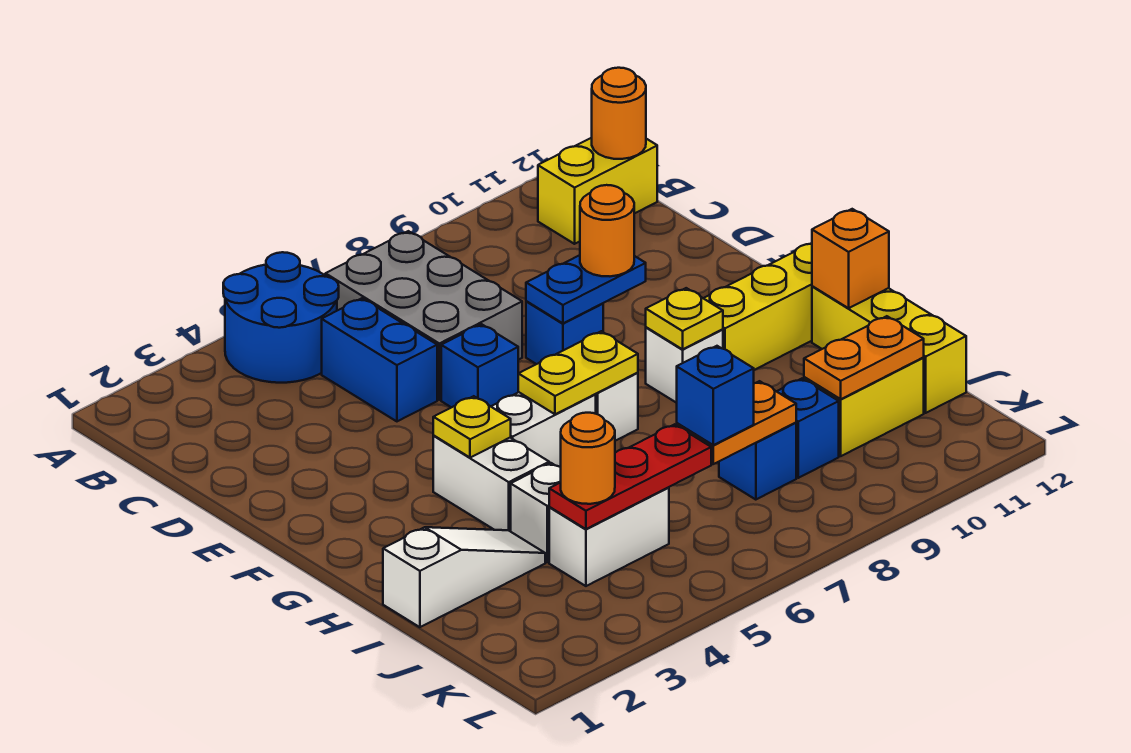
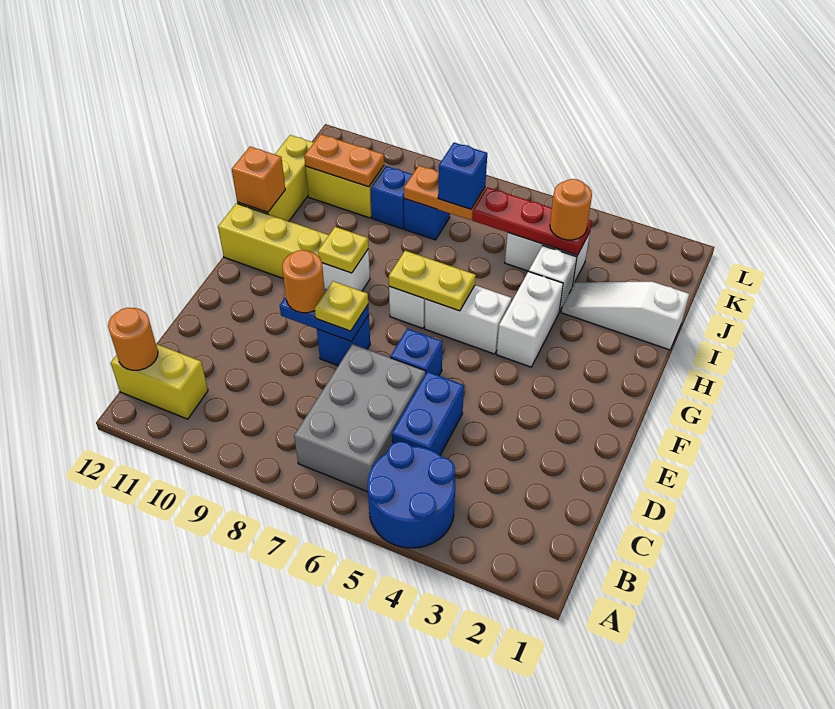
yellow plate G4 level 2 -> yellow plate E8 level 3

